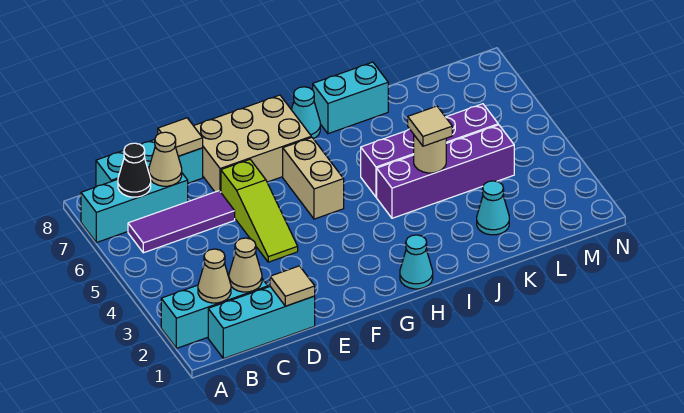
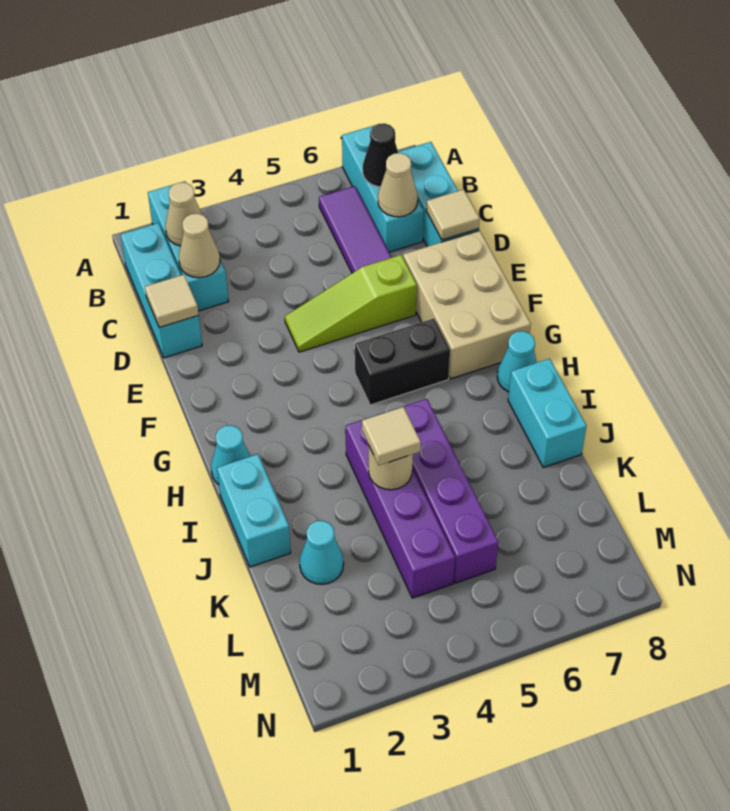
tan brick G5:G6 level 1 -> black brick G5:G6 level 1
none -> cyan brick I1:J1 level 1

